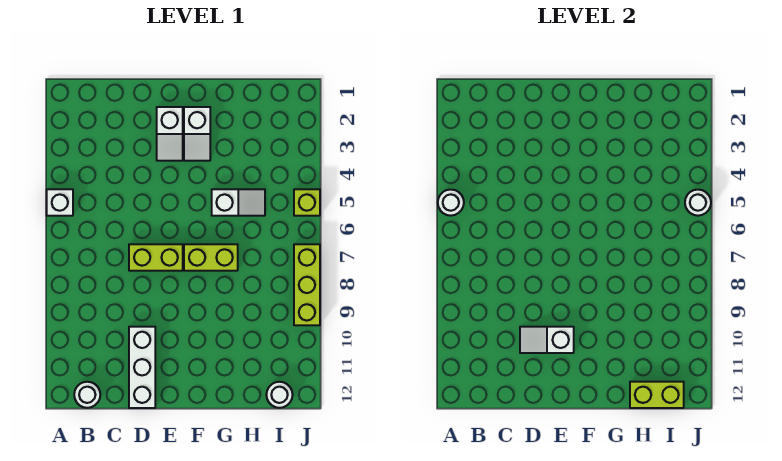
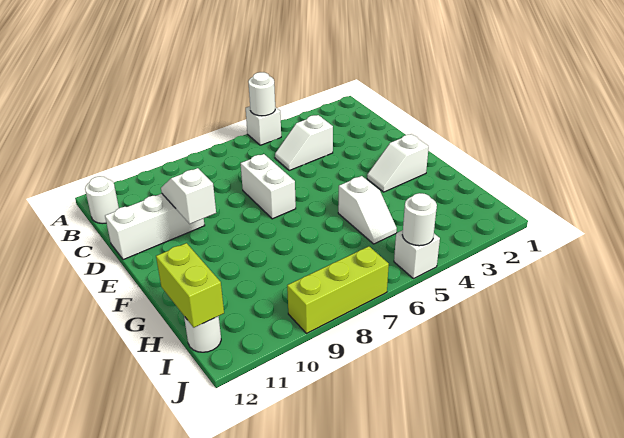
lime brick D7:E7 level 1 -> white brick D7:E7 level 1
white slope E2:E3 level 1 top 2 -> white slope C4:C5 level 1 top 4
lime brick F7:G7 level 1 -> none
lime brick J5 level 1 -> white brick J5 level 1

